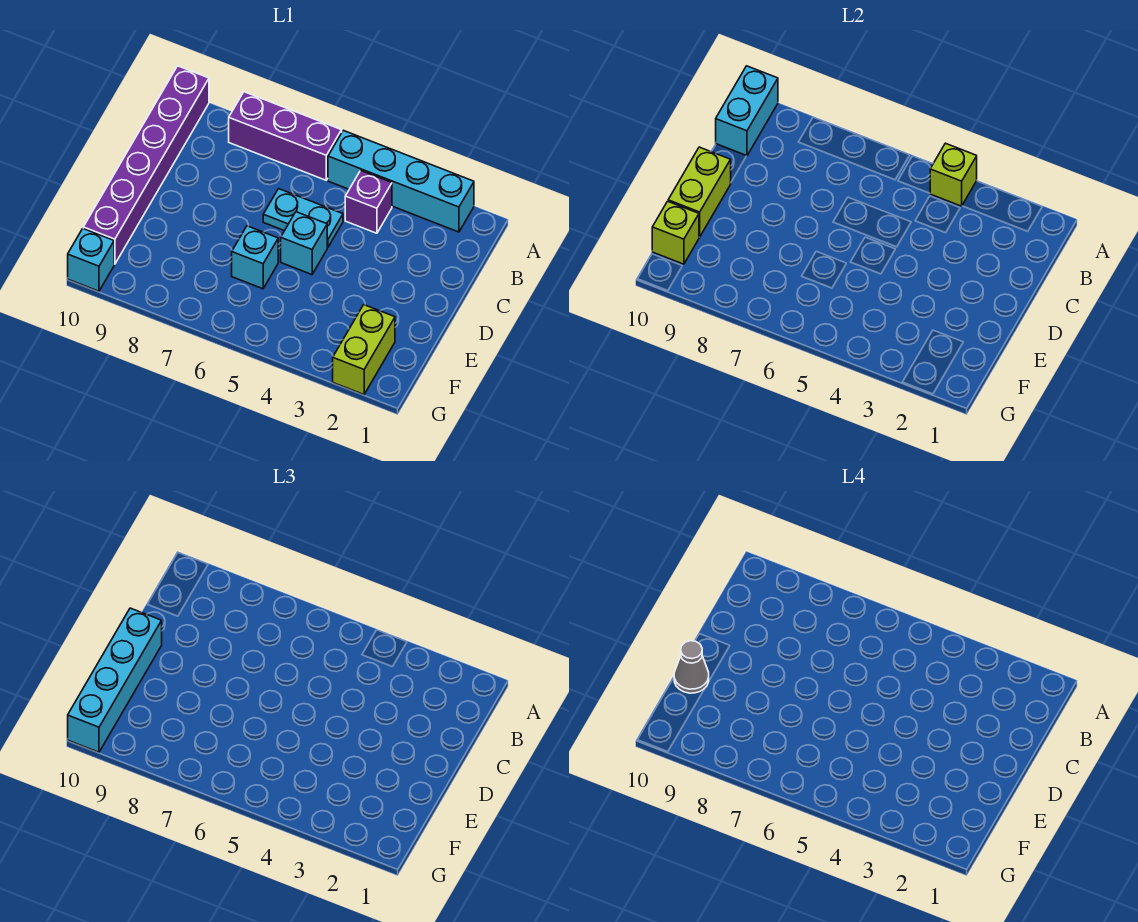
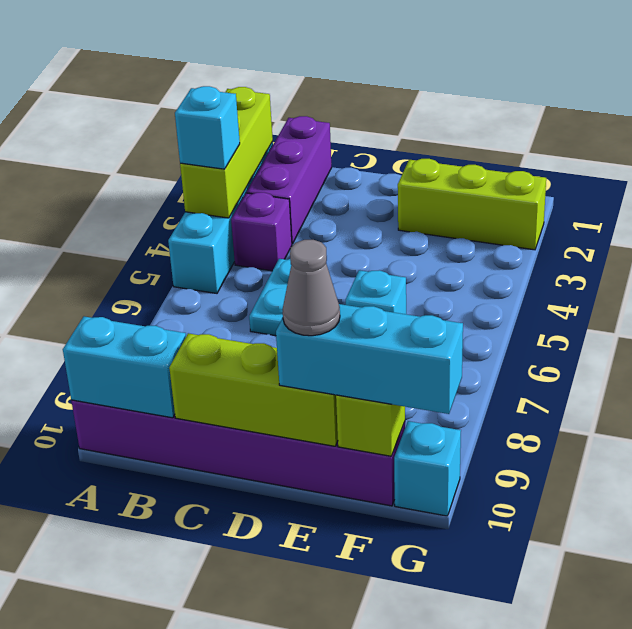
lime brick A4 level 2 -> lime brick A2:A4 level 2
purple brick A6:A8 level 1 -> purple brick B1:B3 level 1
cyan brick D5 level 1 -> cyan brick A4 level 3
lime brick D10:E10 level 2 -> lime brick C10:E10 level 2
cyan brick D10:G10 level 3 -> cyan brick E10:G10 level 3
lime brick F2:G2 level 1 -> lime brick E2:G2 level 1

